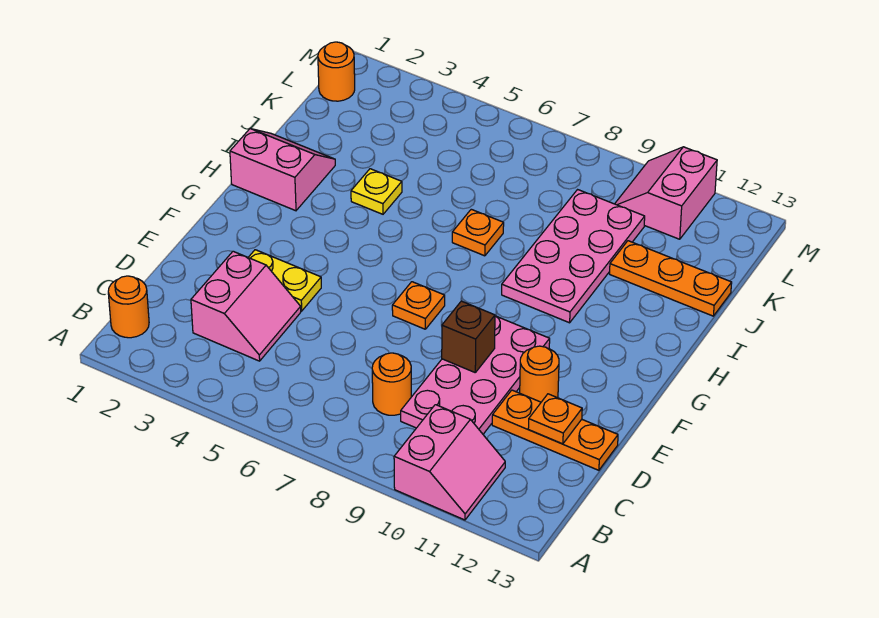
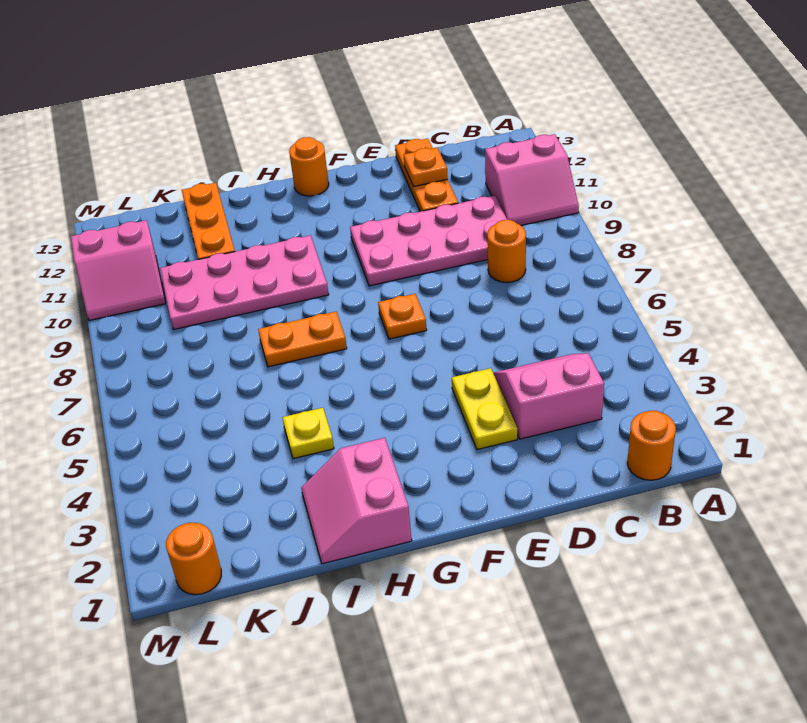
pink slope A10:B11 level 1 top 10 -> pink slope A10:B11 level 1 top 11
brown brick E9 level 2 -> none
orange round brick E11 level 1 -> orange round brick G13 level 1
orange plate I7 level 1 -> orange plate H7:I7 level 1

